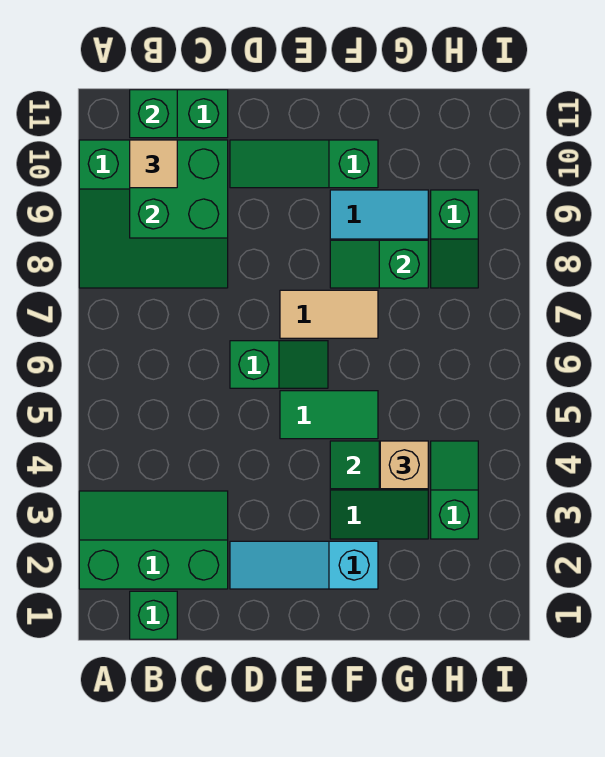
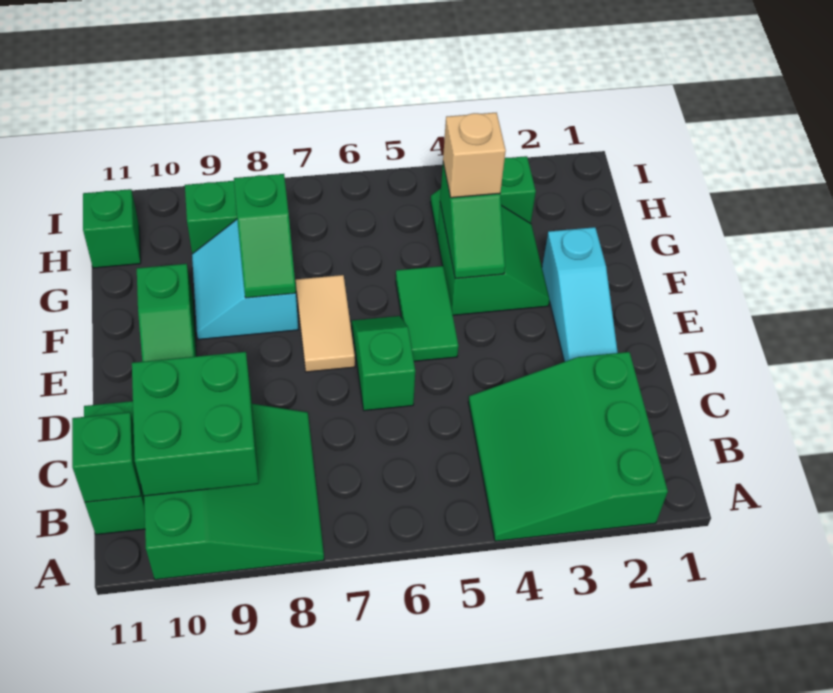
green slope A2:C3 level 1 top 2 -> green slope A2:C4 level 1 top 2
green brick B1 level 1 -> green brick H11 level 1
tan tile B10 level 3 -> none

